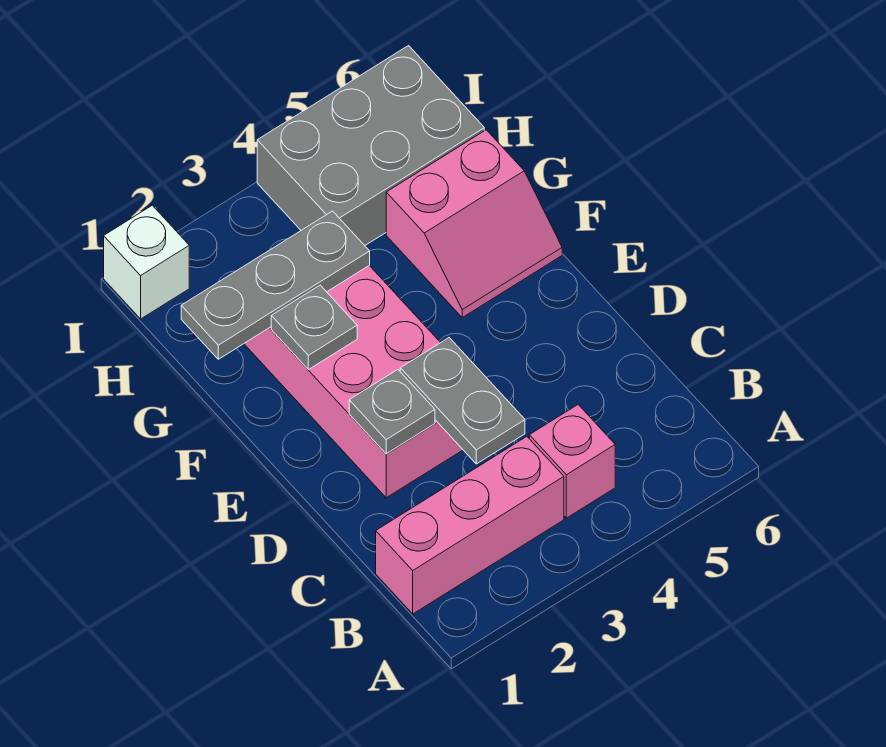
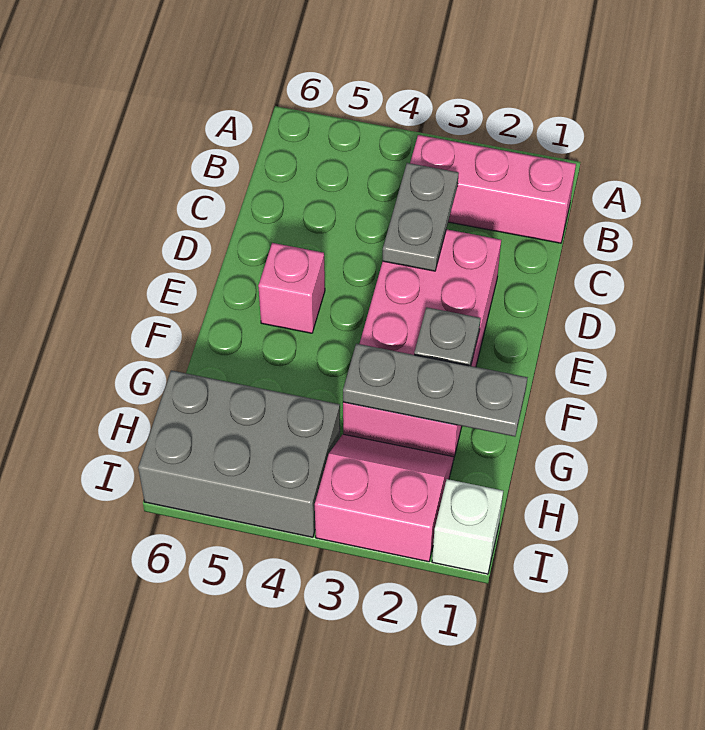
pink brick B4 level 1 -> pink brick E5 level 1
grey plate D2 level 2 -> none
pink slope F5:G6 level 1 top G -> pink slope H2:I3 level 1 top I

